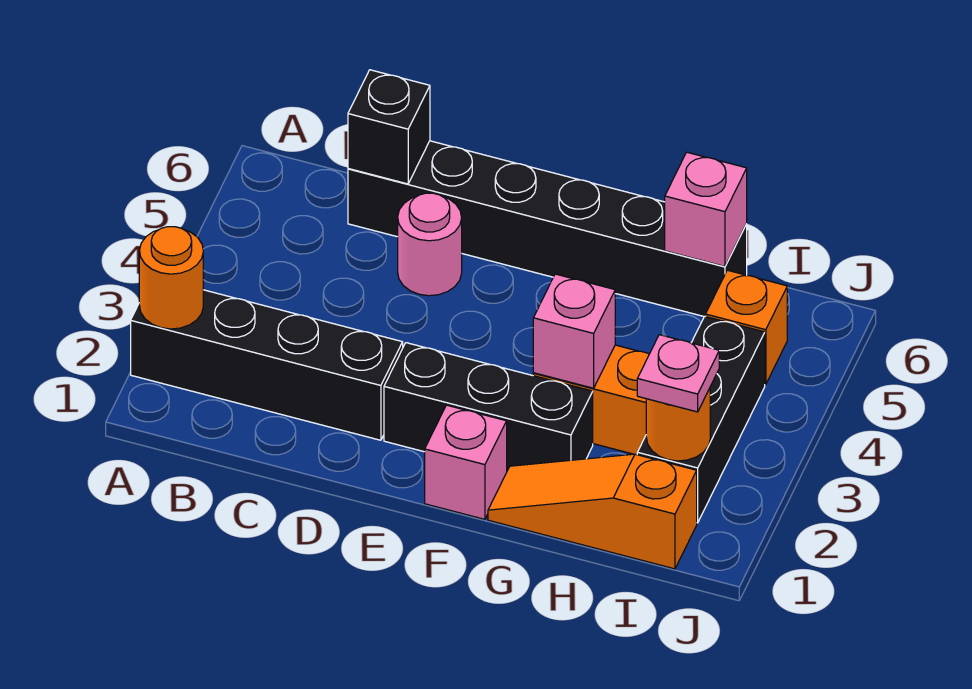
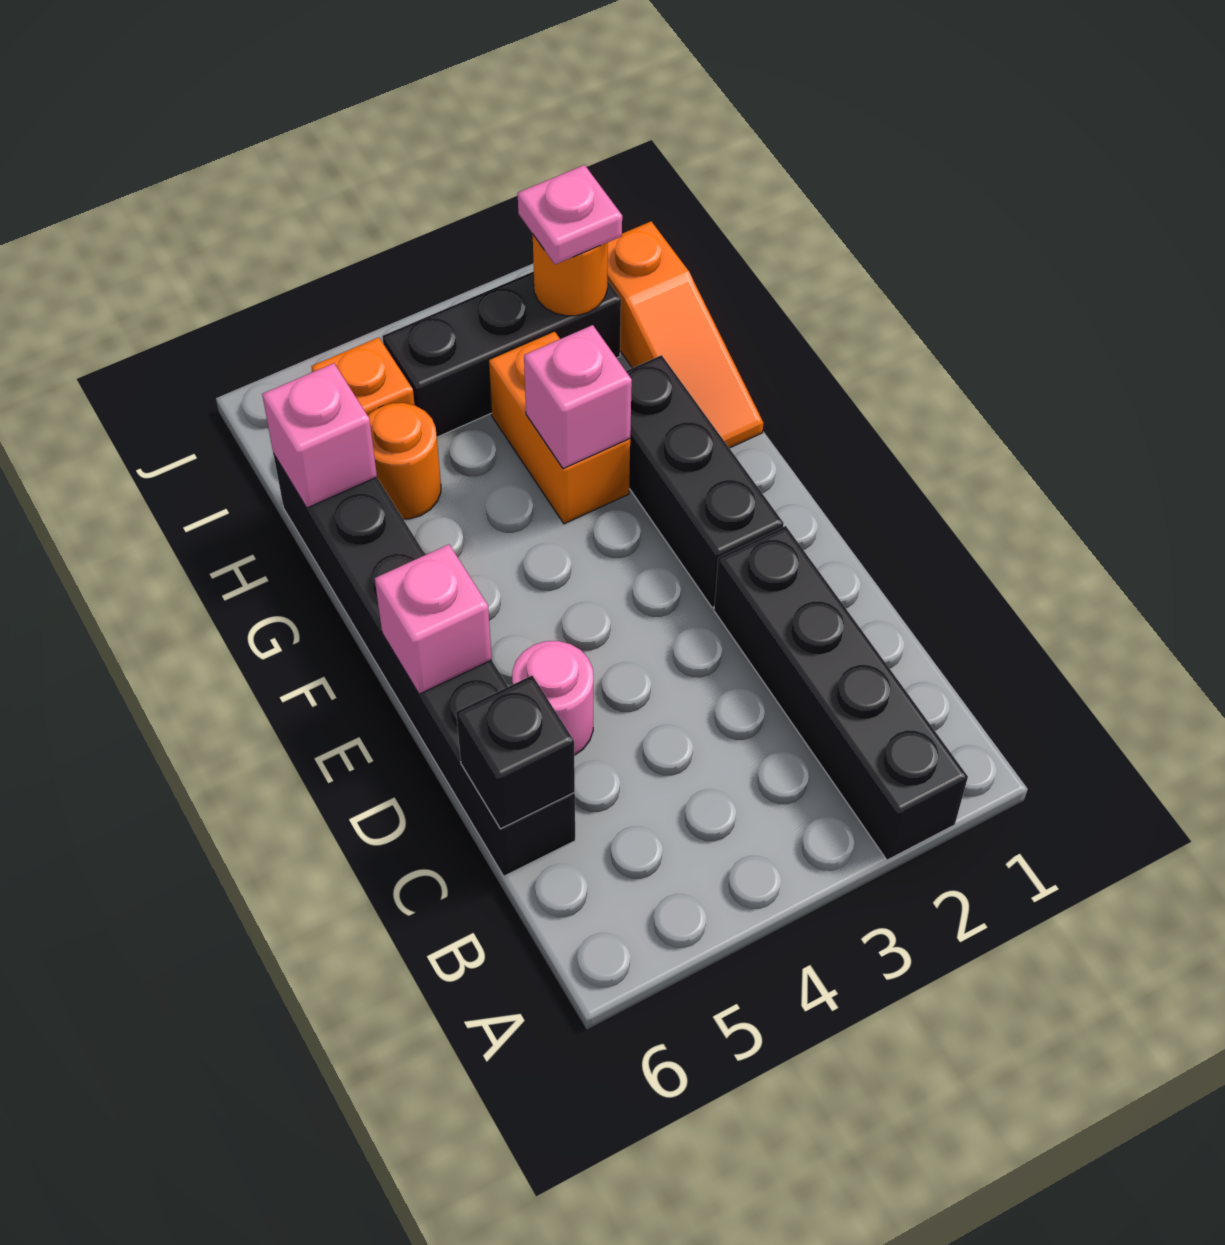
orange round brick A2 level 2 -> orange round brick H5 level 1
pink brick F1 level 1 -> pink brick E6 level 2

